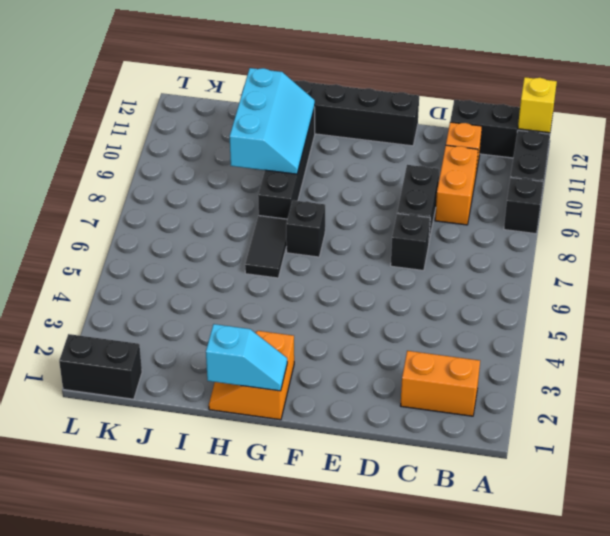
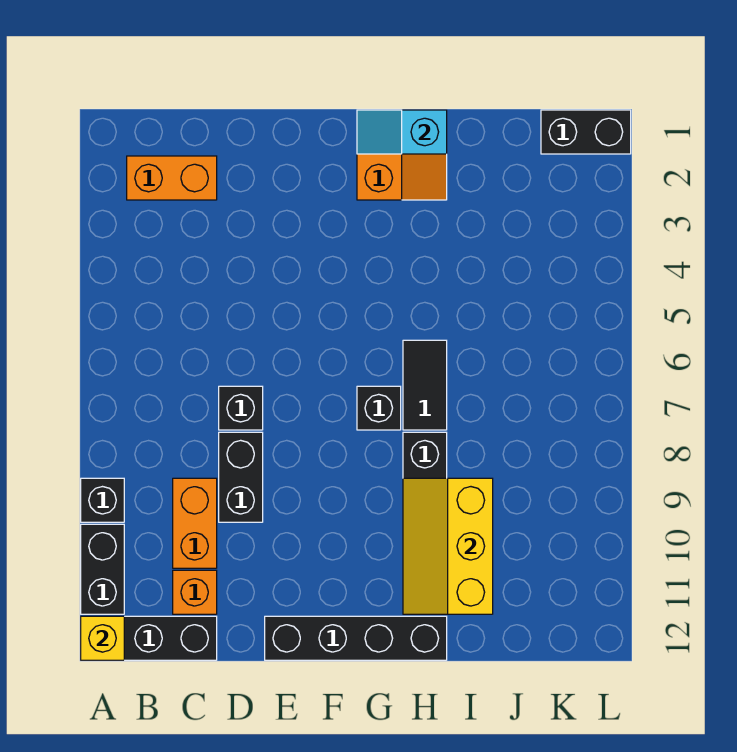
cyan slope H9:I11 level 2 top I -> yellow slope H9:I11 level 2 top I

